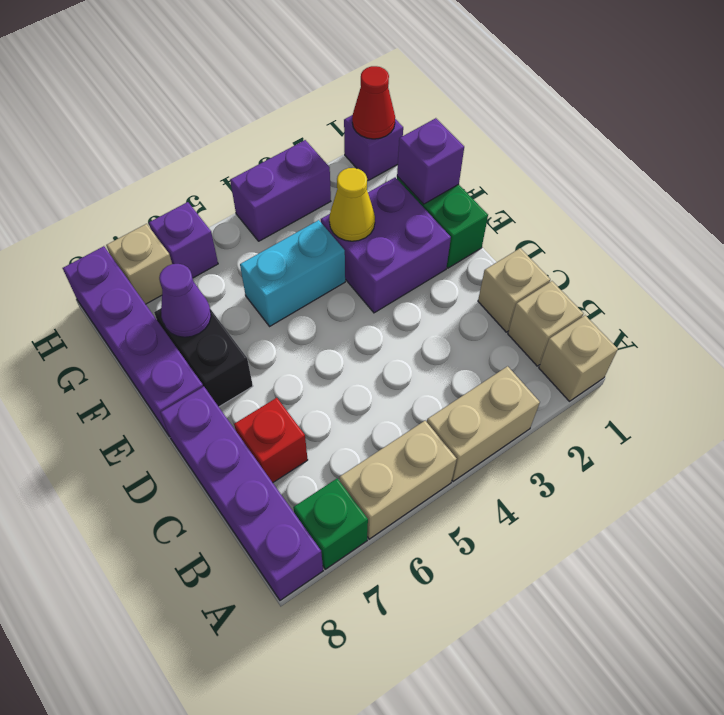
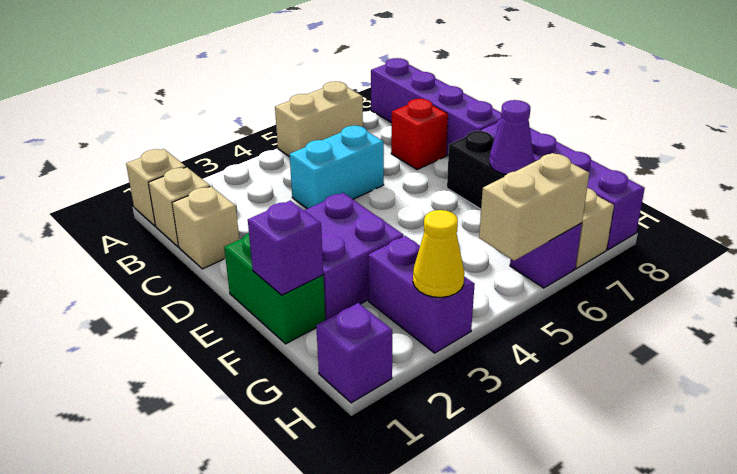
tan brick A3:A4 level 1 -> tan brick H5:H6 level 2
green brick A7 level 1 -> none
yellow cone F3 level 2 -> yellow cone H3 level 2
cyan brick F4:F5 level 1 -> cyan brick C4:C5 level 1
red cone H1 level 2 -> none
purple brick H3:H4 level 1 -> purple brick G3:H3 level 1

